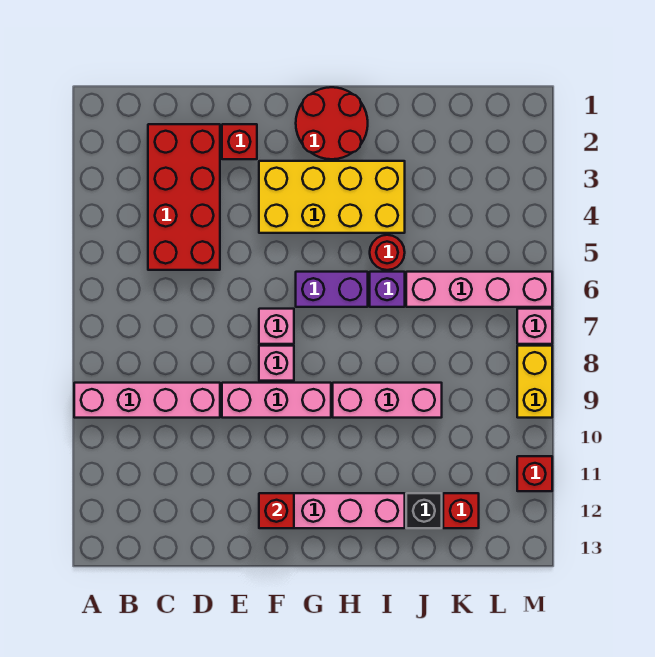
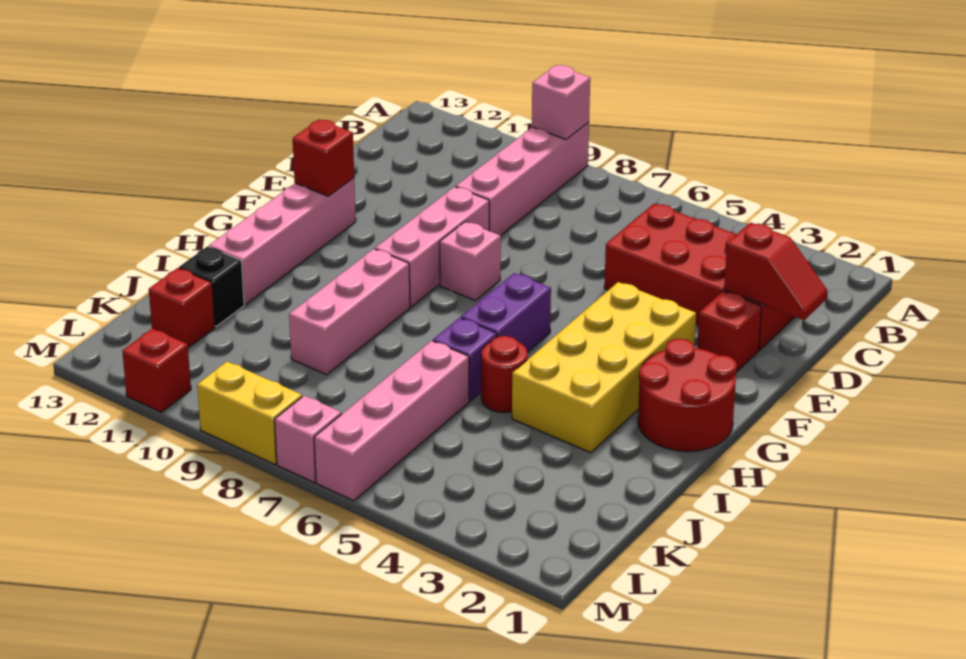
none -> red slope D1:D2 level 2 top 2
pink brick F7 level 1 -> pink brick A9 level 2

